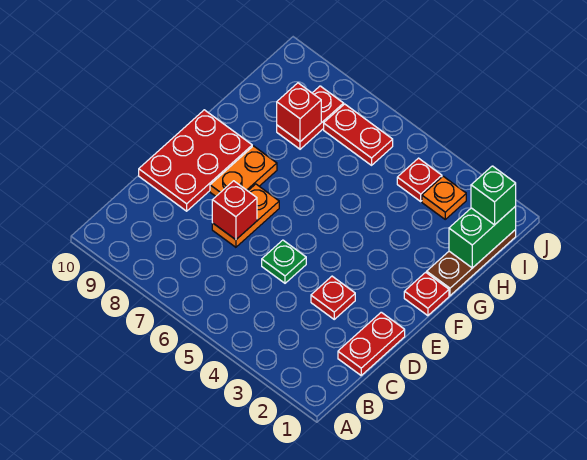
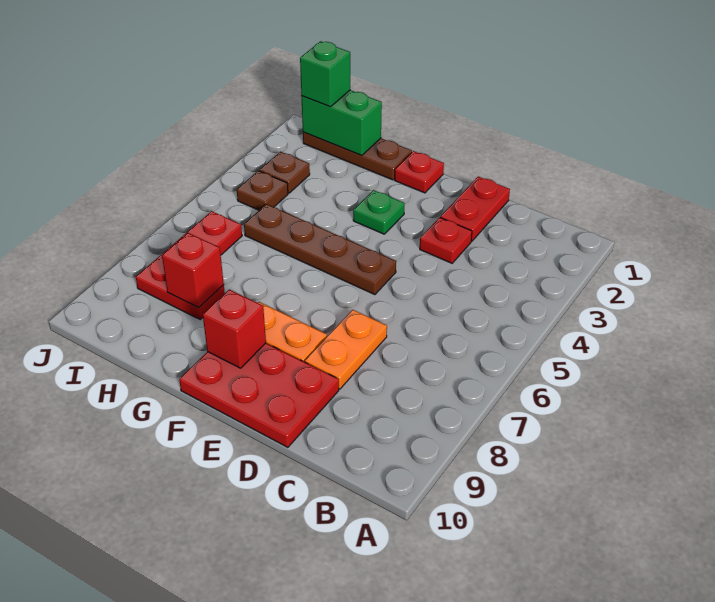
red plate C1:D1 level 1 -> red plate D1:D2 level 1
green plate D5 level 1 -> green plate F3 level 1
orange plate D7:E7 level 1 -> orange plate D7:D8 level 1
red brick D7 level 2 -> red brick F9 level 2
none -> brown plate E5:H5 level 1
orange plate I3 level 1 -> brown plate I3 level 1
red plate I4 level 1 -> brown plate I4 level 1

